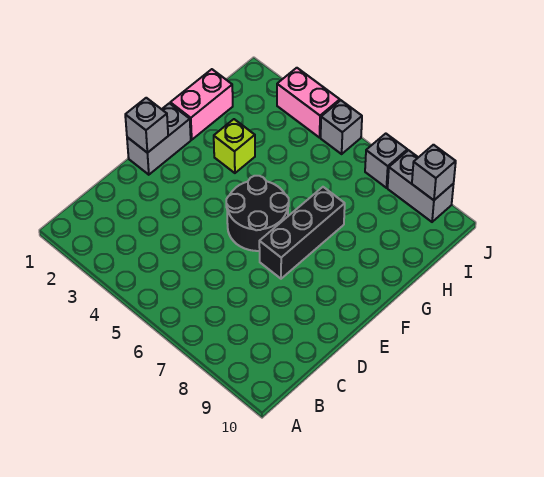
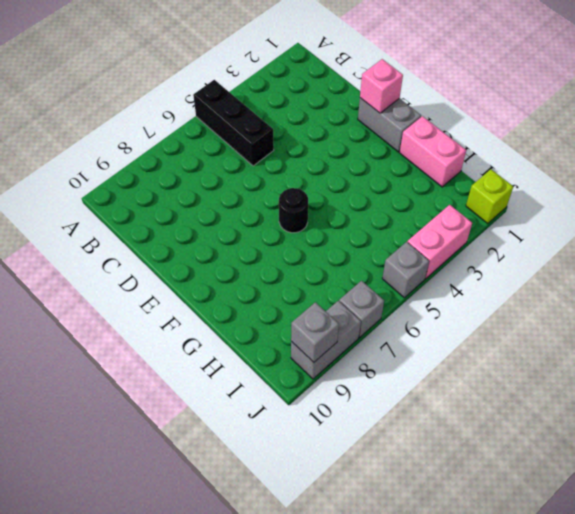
grey brick E1 level 2 -> pink brick E1 level 2
black round brick E5:F6 level 1 -> black round brick F6 level 1
black brick E7:G7 level 1 -> black brick A5:C5 level 1
lime brick G3 level 1 -> lime brick J1 level 1

